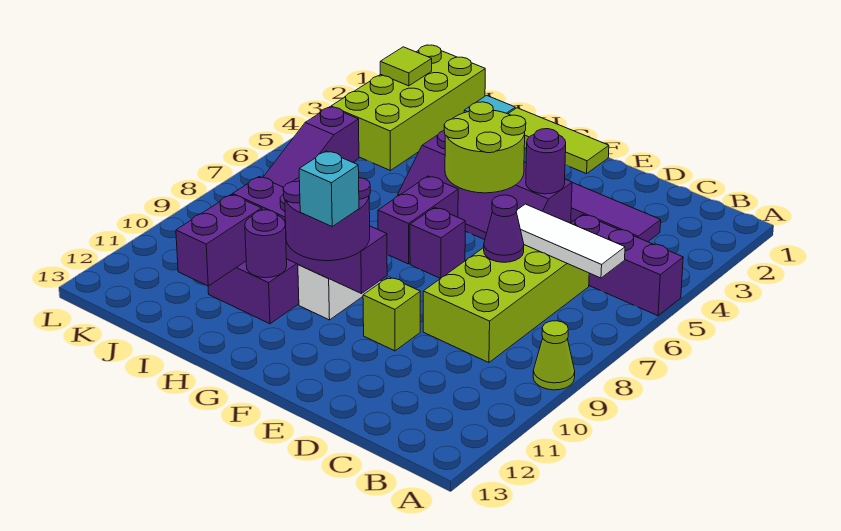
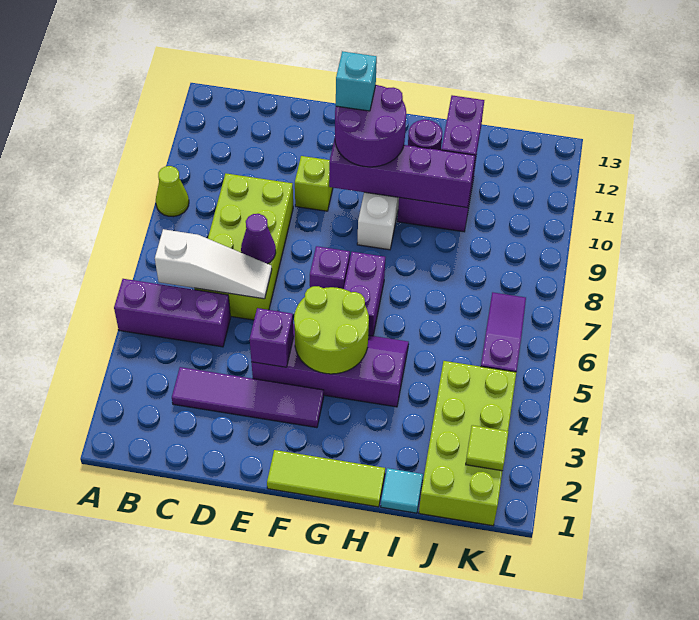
white tile B6:D6 level 2 -> white slope B6:D6 level 2 top B
purple round brick E4 level 2 -> purple brick E4 level 2

